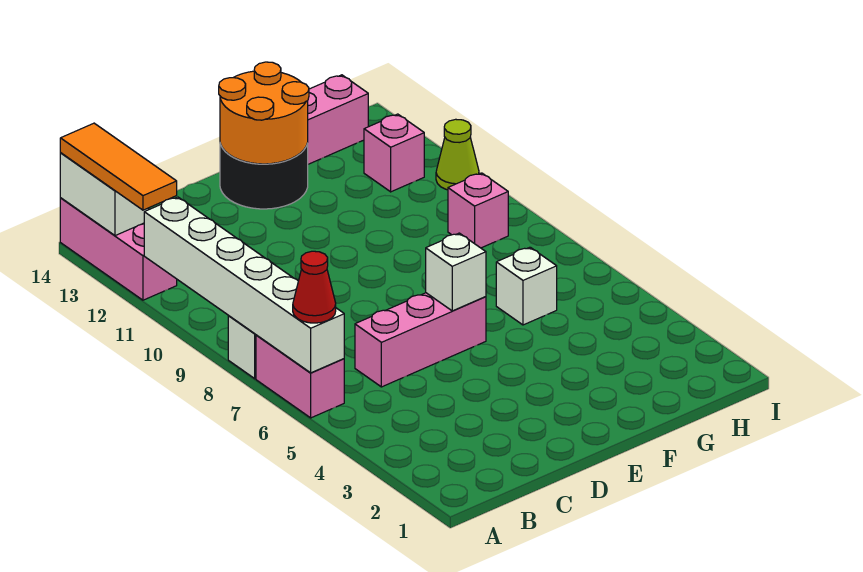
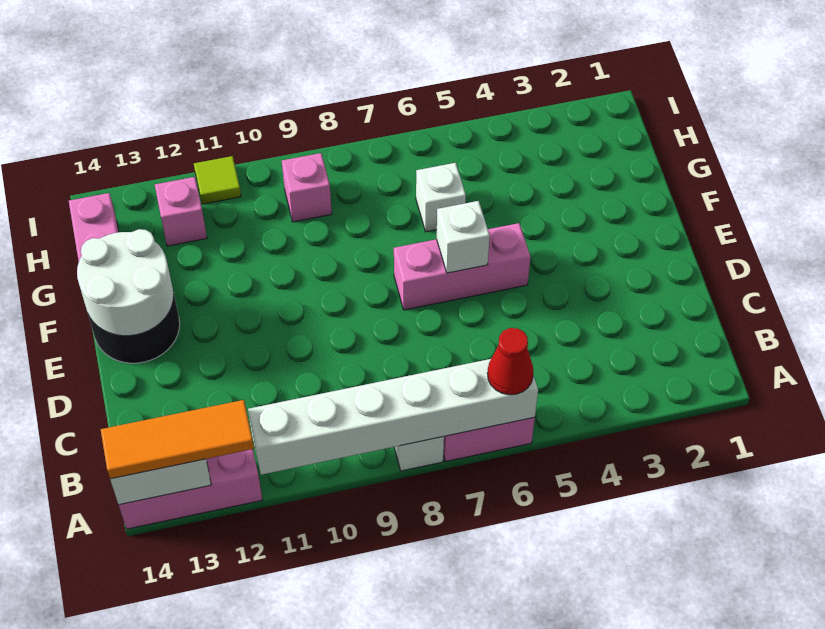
pink brick C6:E6 level 1 -> pink brick E5:E7 level 1
orange round brick E13:F14 level 2 -> white round brick E13:F14 level 2
lime cone I11 level 1 -> lime tile I11 level 1

